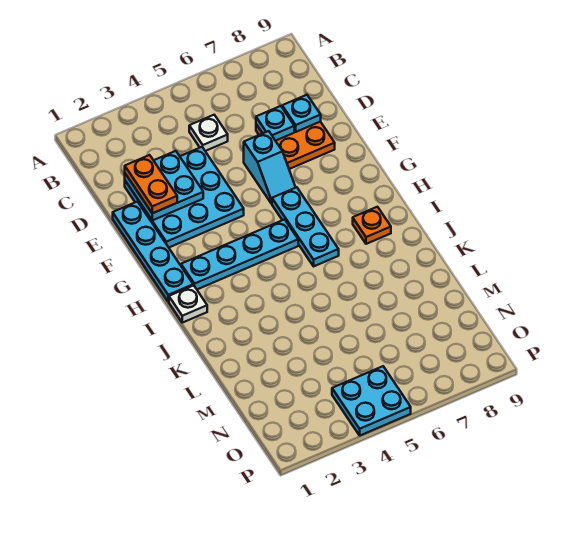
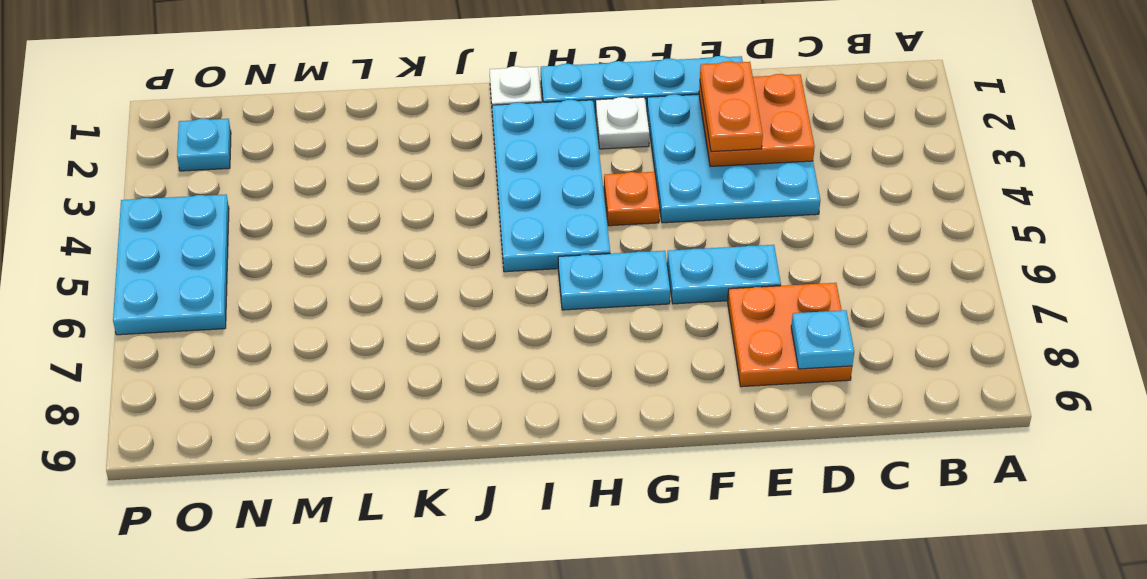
white plate C5 level 1 -> white plate G2 level 1
cyan plate D2:E3 level 2 -> orange plate D2:E3 level 2
orange plate D2:E2 level 3 -> orange plate E2:E3 level 3
cyan plate D7 level 2 -> cyan plate O2 level 1
cyan slope E6:F6 level 1 top E -> cyan plate E6:F6 level 1
cyan plate G6:I6 level 1 -> cyan plate G6:H6 level 1
cyan plate H2:H5 level 1 -> cyan plate H2:I5 level 1
orange plate I8 level 1 -> orange plate G4 level 1
cyan plate O4:P5 level 1 -> cyan plate O4:P6 level 1

